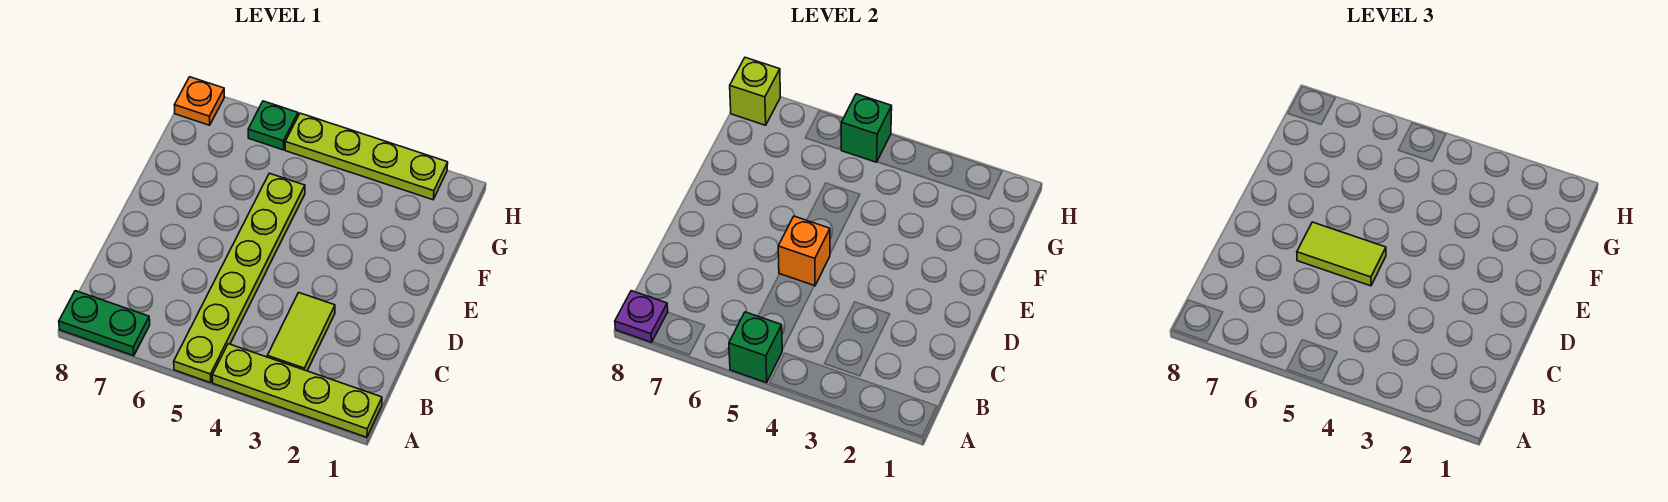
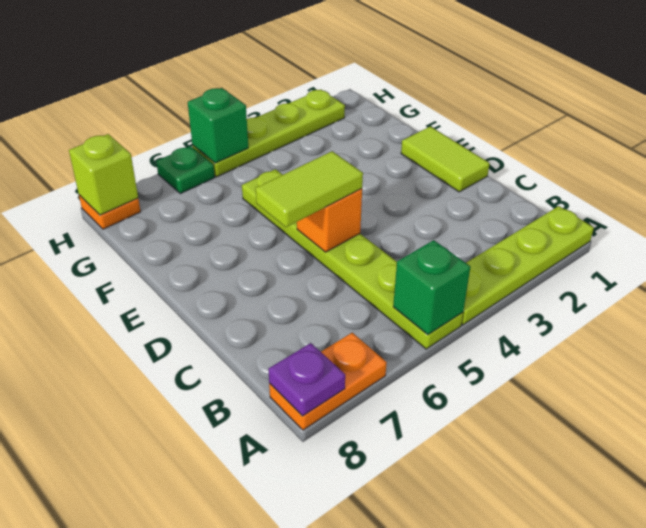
green plate A7:A8 level 1 -> orange plate A7:A8 level 1
lime tile B3:C3 level 1 -> lime tile D1:E1 level 1

